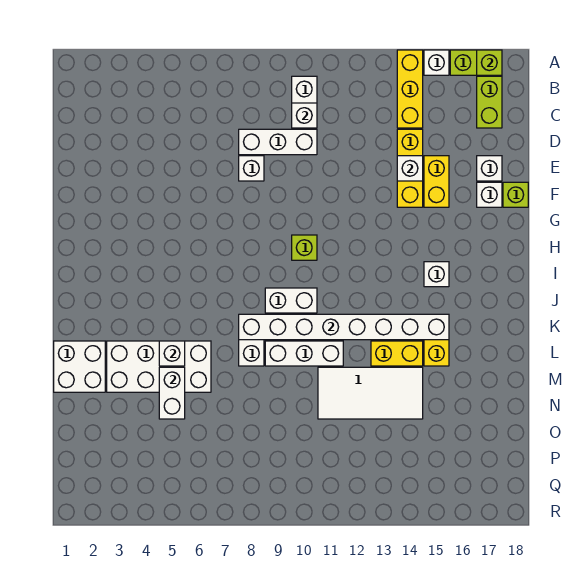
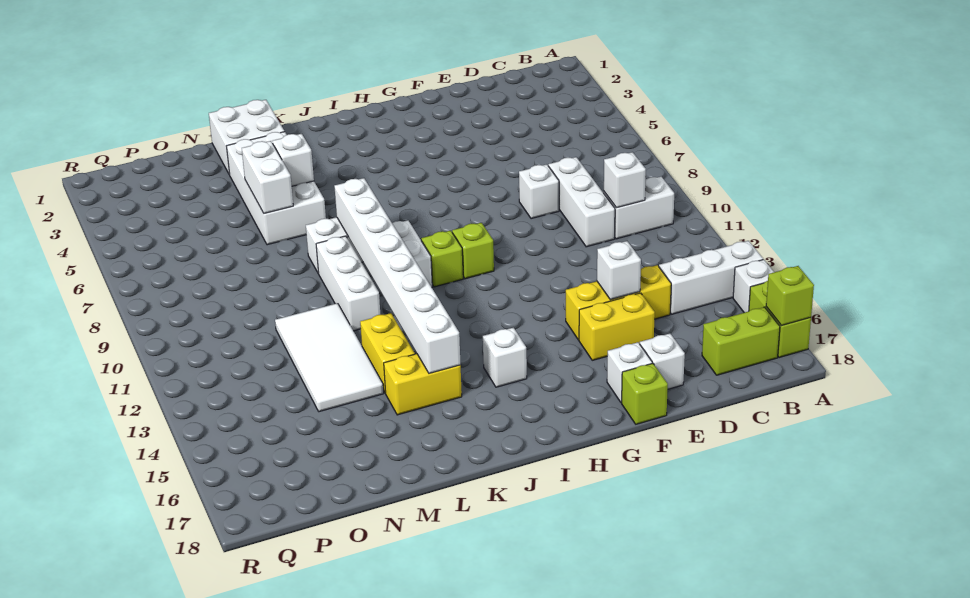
yellow brick A14:C14 level 1 -> white brick A14:C14 level 1
none -> lime brick I10 level 1
white brick M5:N5 level 2 -> white brick M5:M6 level 2

